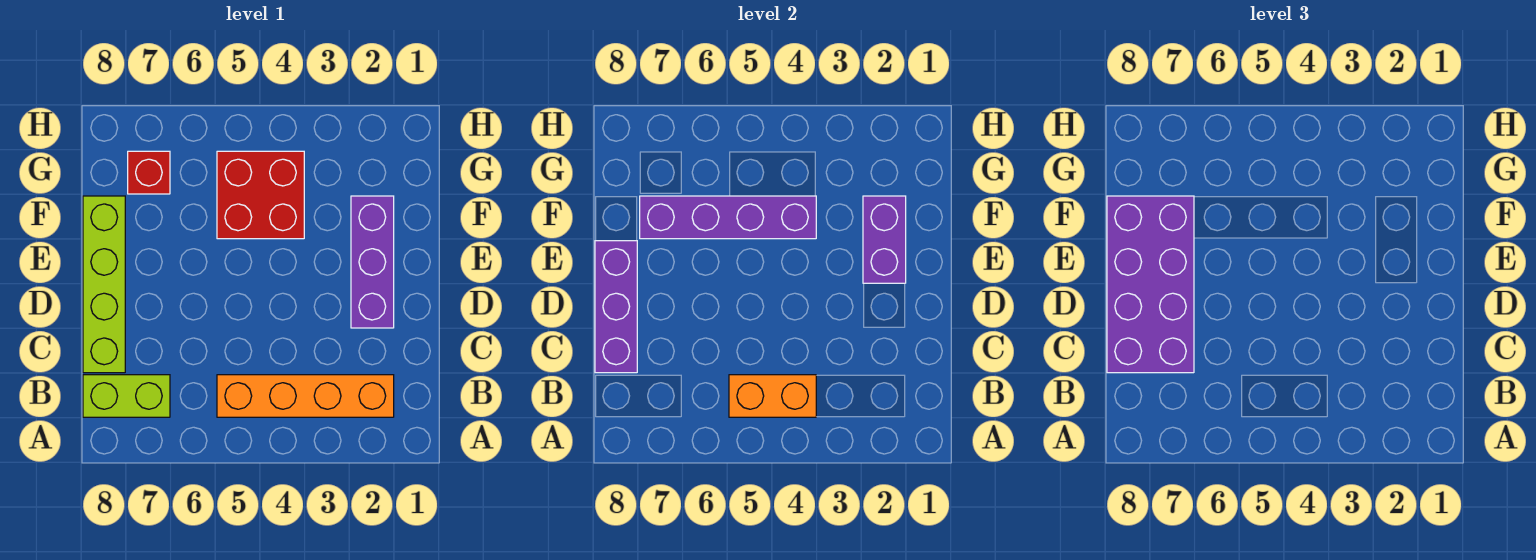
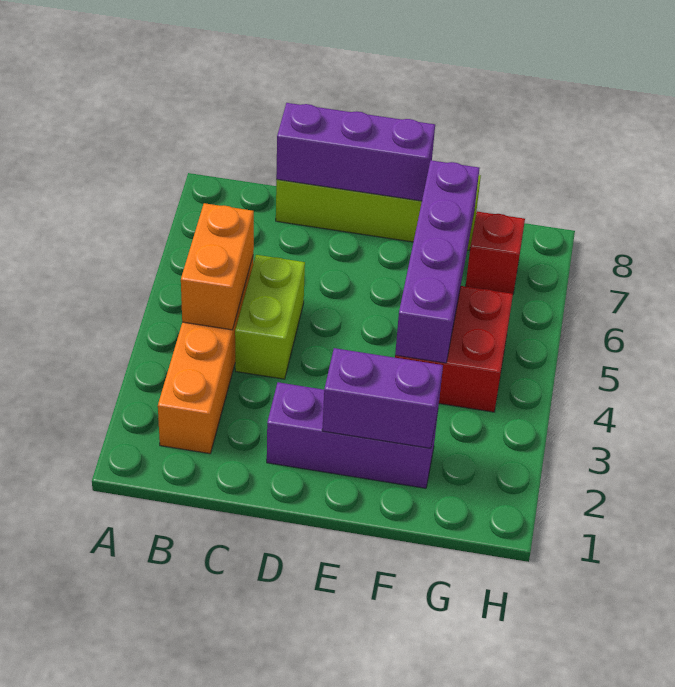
lime brick B7:B8 level 1 -> lime brick C4:C5 level 1
purple brick C7:F8 level 3 -> none

